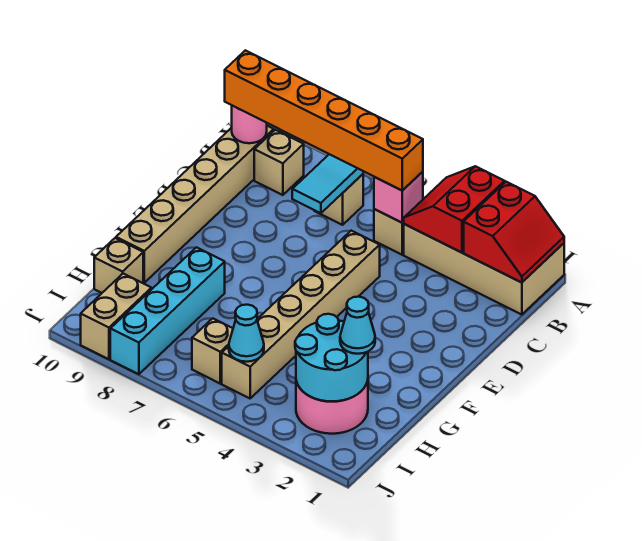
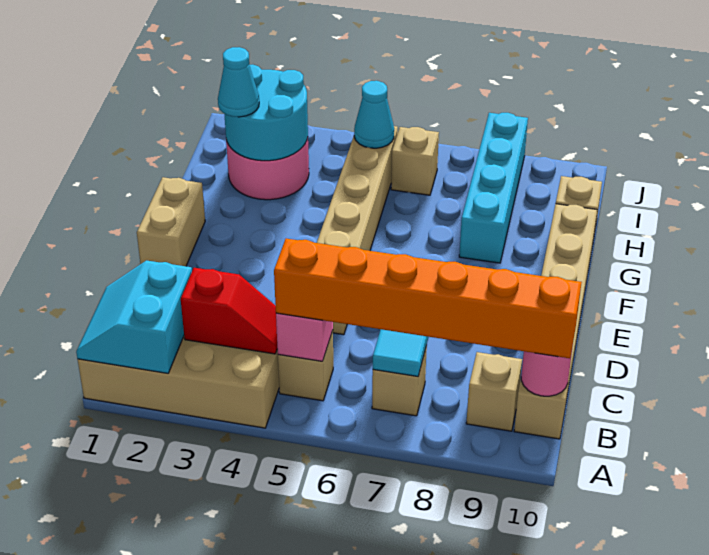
red slope A1:B2 level 2 top 2 -> cyan slope A1:B2 level 2 top 2
red slope A3:B4 level 2 top 3 -> red slope B3:B4 level 2 top 3
tan brick I9:J9 level 1 -> tan brick E1:F1 level 1

